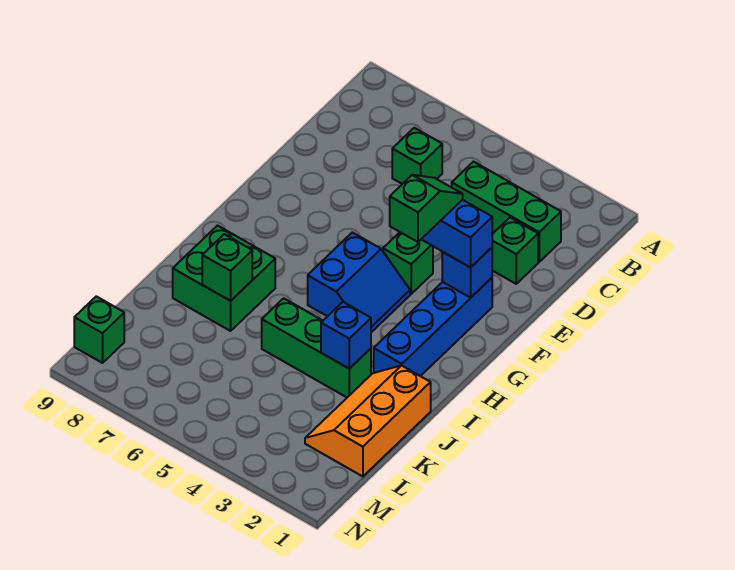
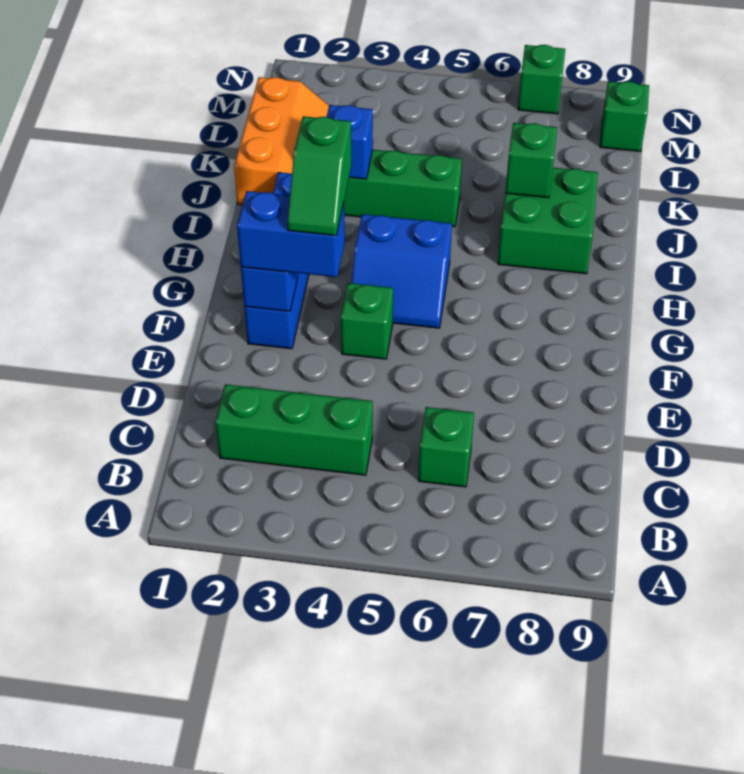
green brick D2 level 1 -> green brick N7 level 1
blue slope G4:H5 level 1 top 5 -> blue slope G4:H5 level 1 top H

